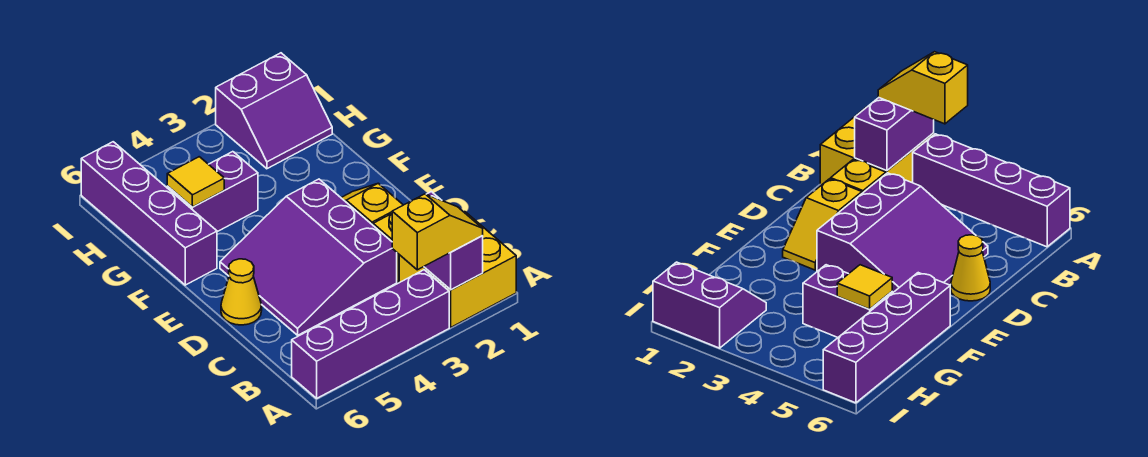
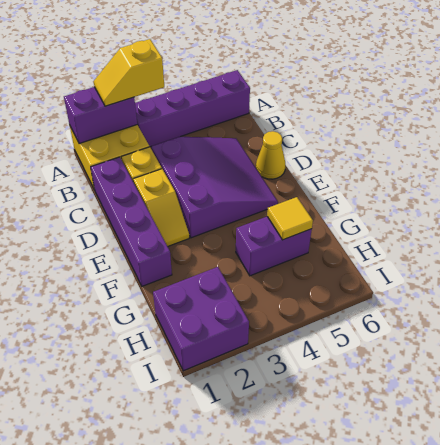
purple brick A2:B2 level 2 -> purple brick A1:A2 level 2
purple brick F6:I6 level 1 -> purple brick C1:F1 level 1
purple slope H1:I2 level 1 top I -> purple brick H1:I2 level 1

